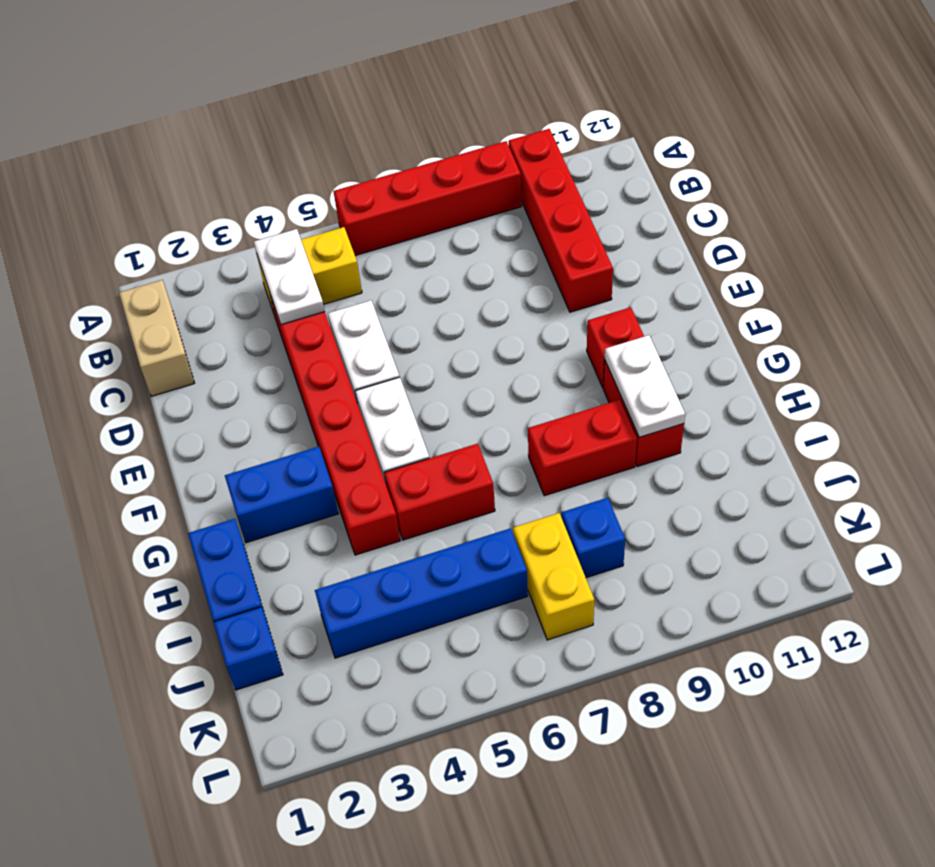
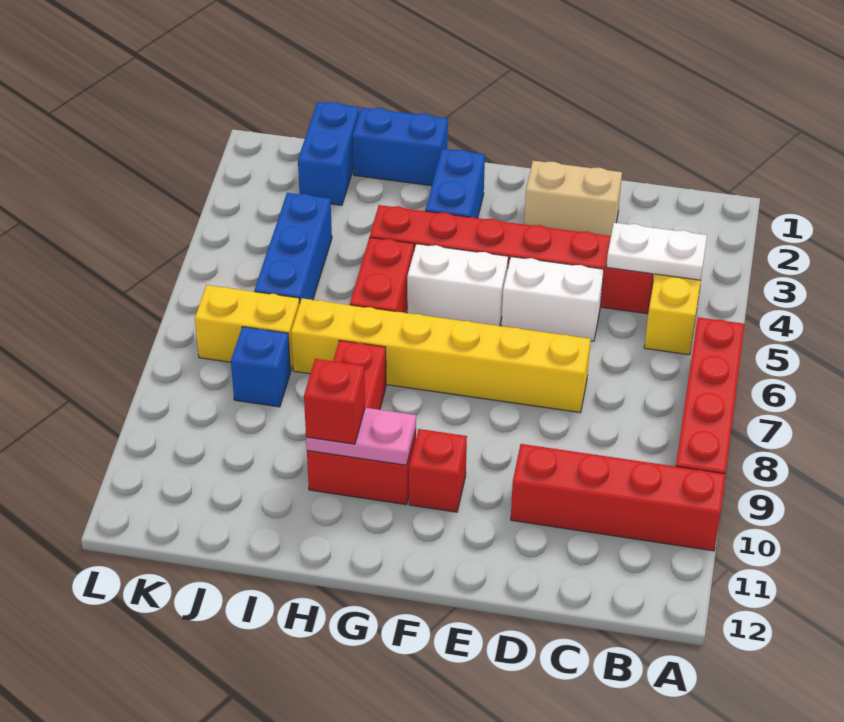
tan brick B1:C1 level 1 -> tan brick D2:E2 level 1
none -> yellow brick D7:I7 level 1
white plate G10:H10 level 2 -> pink plate G10:H10 level 2
none -> red brick H10 level 3
blue brick J1 level 1 -> blue brick J1:J2 level 1
blue brick J3:J6 level 1 -> blue brick J4:J6 level 1

